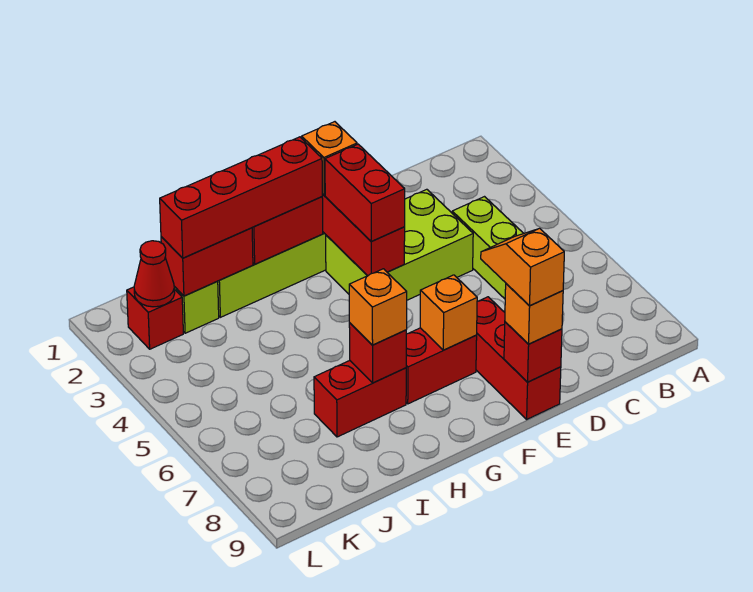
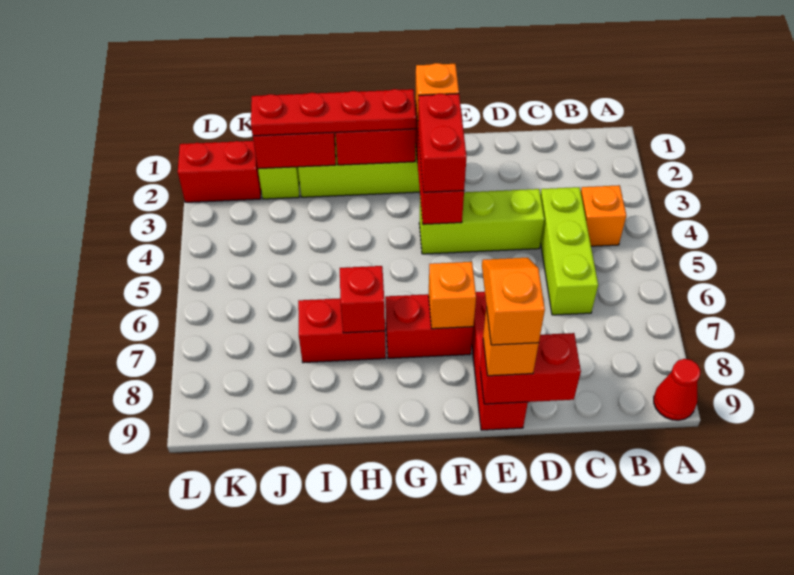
lime brick D3:F4 level 1 -> lime brick D4:F4 level 1
red brick E9 level 2 -> red brick D9:E9 level 2
red brick G2:J2 level 3 -> red plate G2:J2 level 3
orange brick H7 level 3 -> orange brick B4 level 1
red brick K2 level 1 -> red brick K2:L2 level 1
red cone K2 level 2 -> red cone A9 level 1

